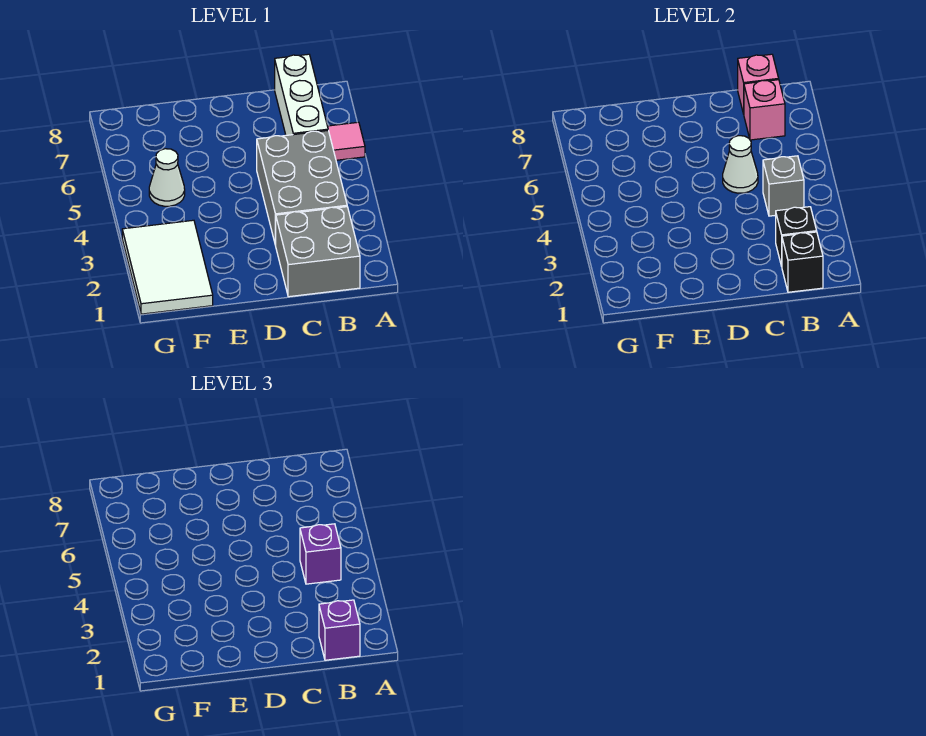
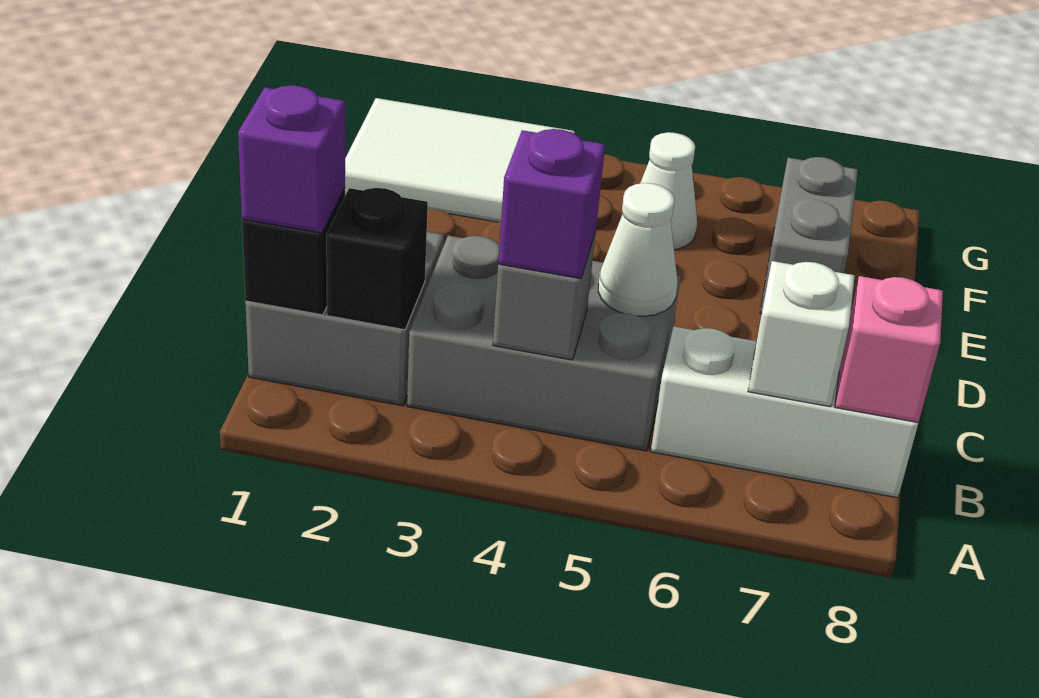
pink tile A6 level 1 -> none
pink brick B7 level 2 -> white brick B7 level 2
none -> grey brick E7:F7 level 1

